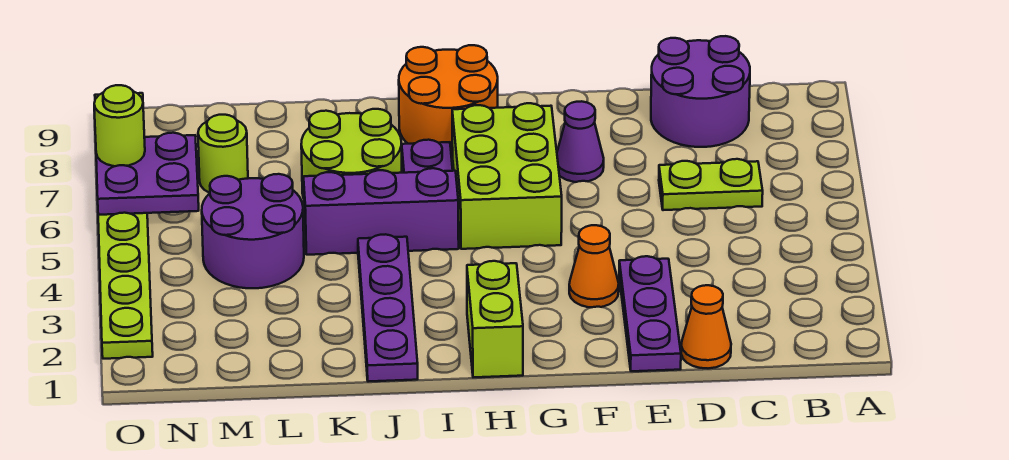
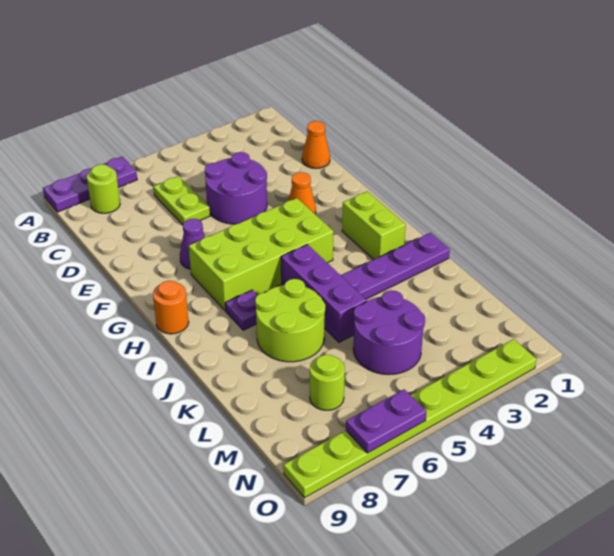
purple round brick C8:D9 level 1 -> purple round brick D4:E5 level 1
purple plate E1:E3 level 1 -> purple plate A7:A9 level 1
lime brick G5:H7 level 1 -> lime brick G4:H7 level 1
lime brick H1:H2 level 1 -> lime brick H2:I2 level 1
orange round brick H8:I9 level 1 -> orange round brick H9 level 1
purple plate N6:O7 level 2 -> purple plate O6:O7 level 2
lime round brick O7 level 3 -> lime round brick B8 level 1

